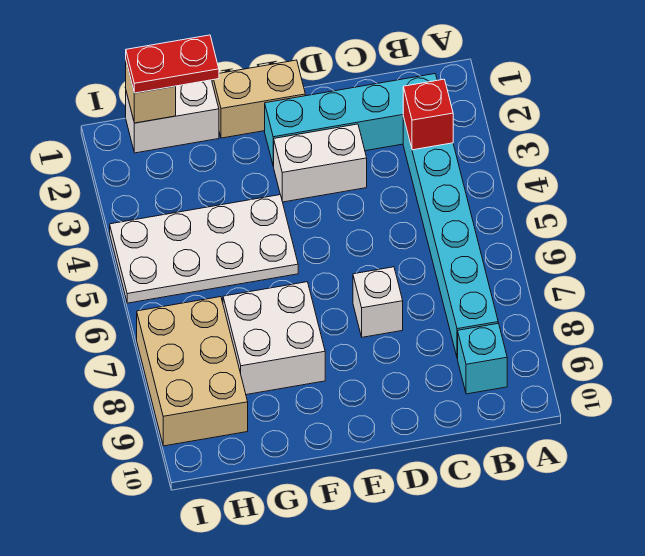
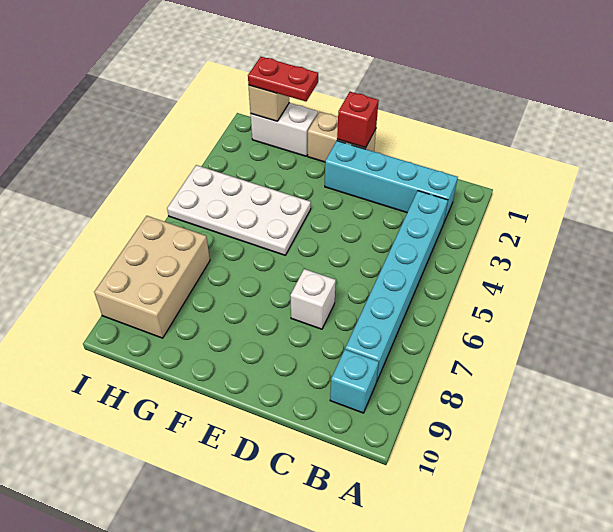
red brick B3 level 2 -> red brick E1 level 2
white brick D3:E3 level 1 -> none
white brick F7:G8 level 1 -> none

